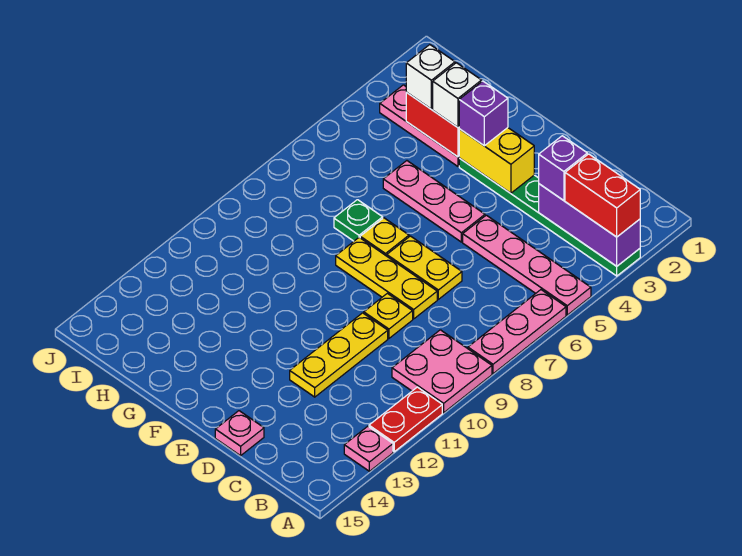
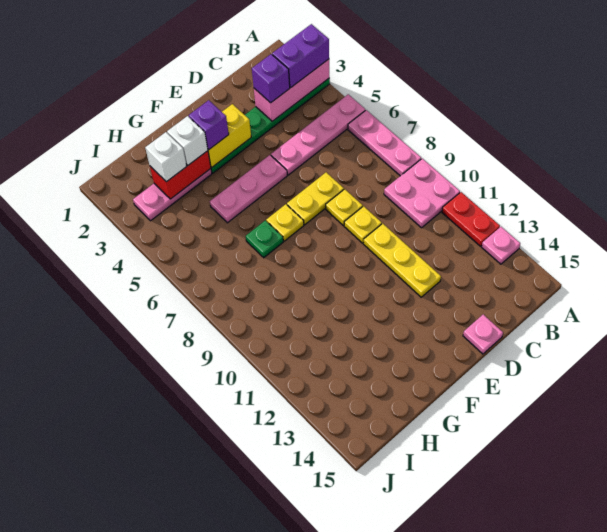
purple brick A3:C3 level 2 -> pink brick A3:C3 level 2
red brick A3:B3 level 3 -> purple brick A3:B3 level 3
yellow plate D8:F8 level 1 -> yellow plate D8 level 1

